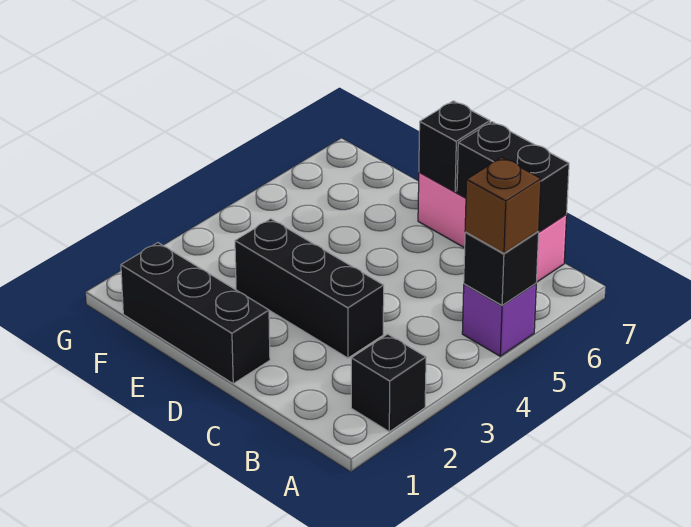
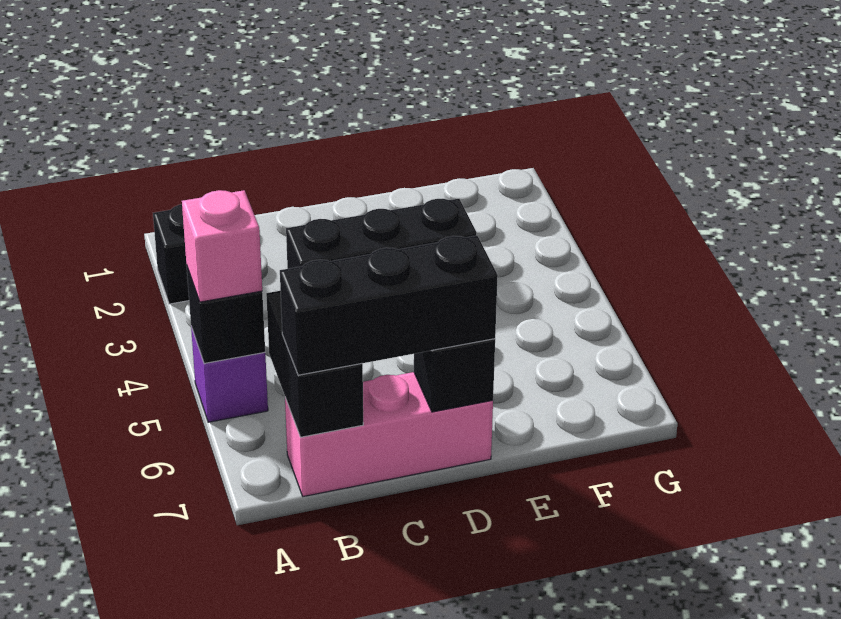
brown brick A5 level 3 -> pink brick A5 level 3
black brick B7:C7 level 2 -> black brick B6:B7 level 2
black brick D1:F1 level 1 -> black brick B7:D7 level 3

